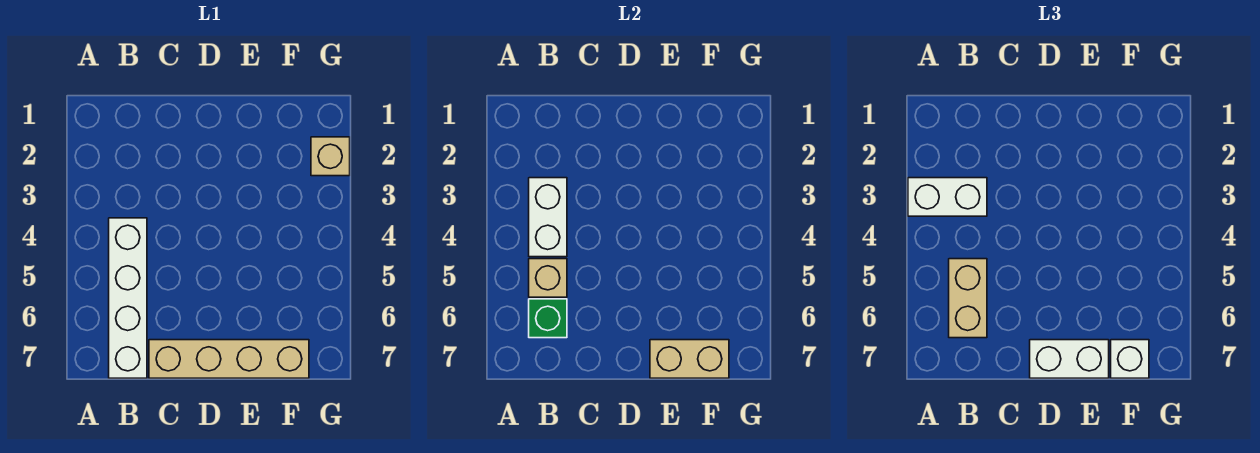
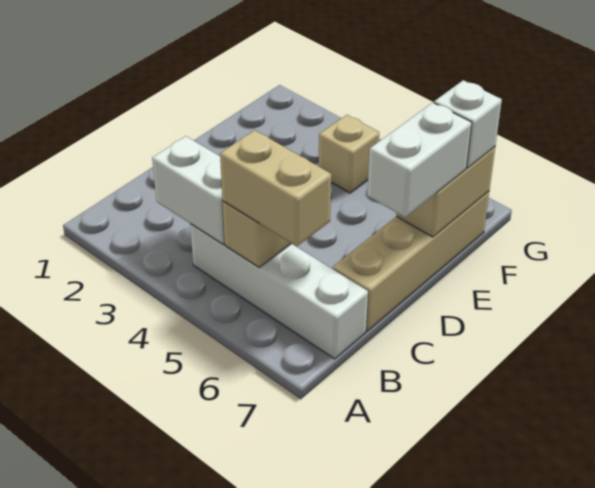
white brick A3:B3 level 3 -> none
green brick B6 level 2 -> none
tan brick G2 level 1 -> tan brick F4 level 1

